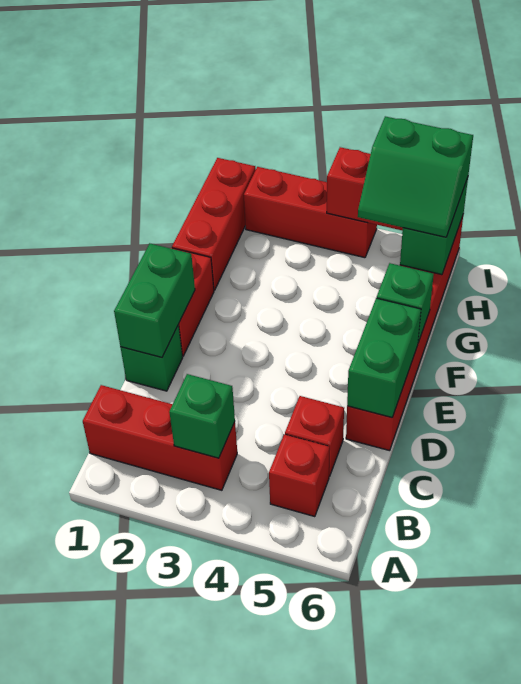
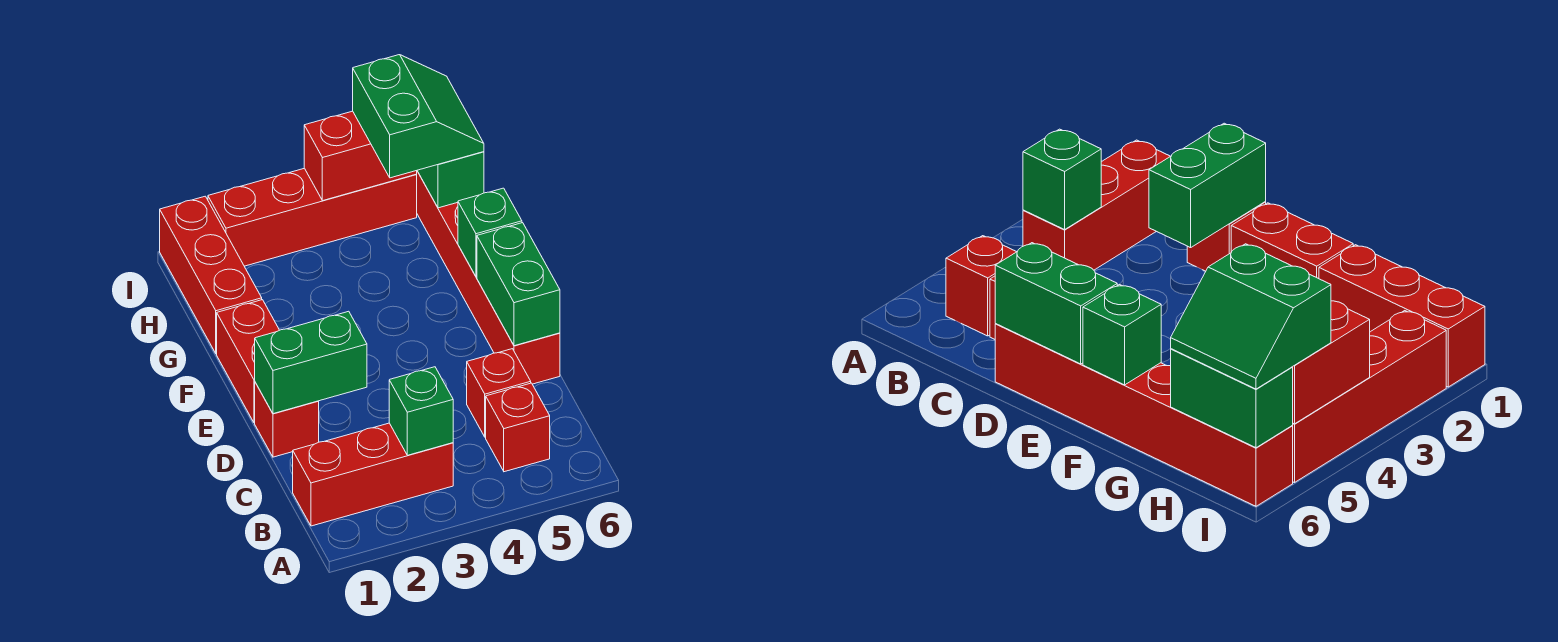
green brick D1 level 1 -> red brick D1 level 1
green brick D1:E1 level 2 -> green brick D1:D2 level 2
green slope H5:I6 level 3 top I -> green slope H5:I6 level 3 top 5
red brick I2:I4 level 1 -> red brick I2:I5 level 1

